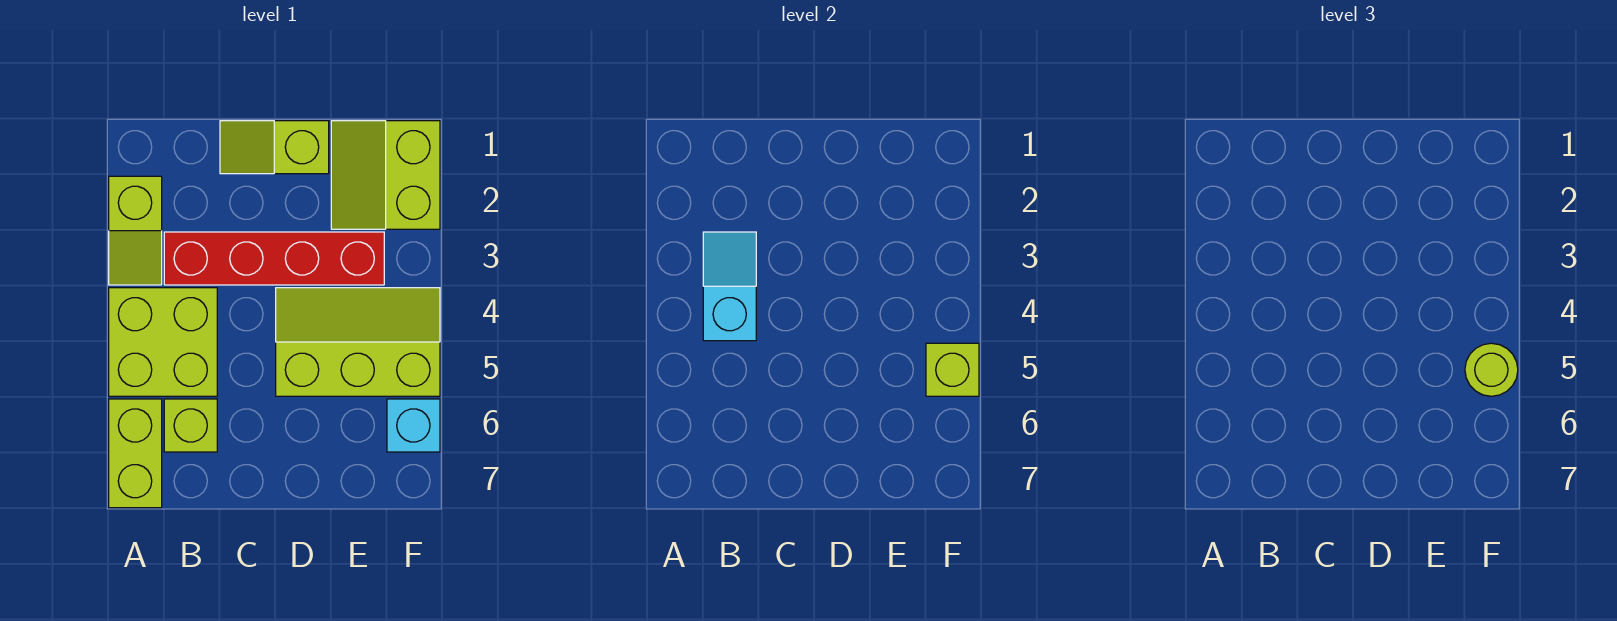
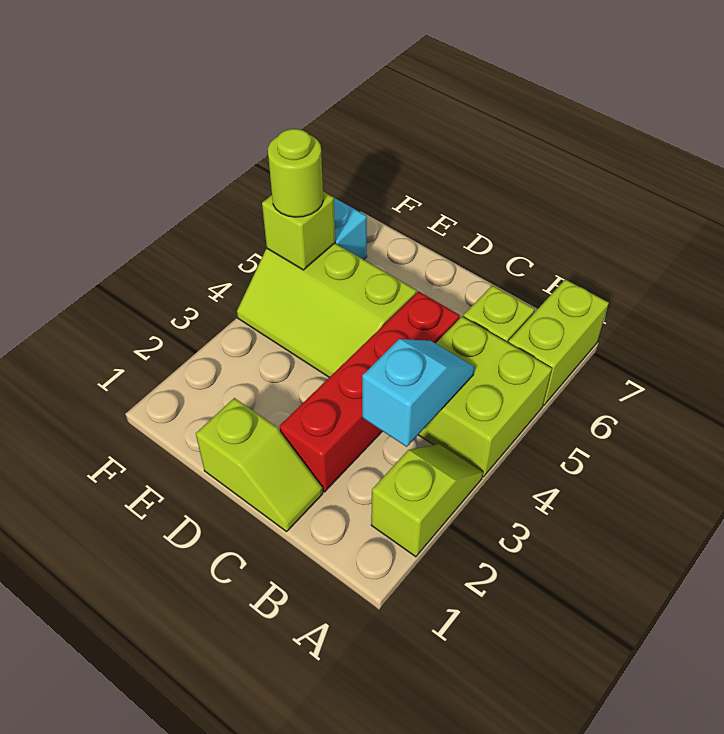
red brick B3:E3 level 1 -> red brick C2:C5 level 1
cyan slope B3:B4 level 2 top 4 -> cyan slope B3:B4 level 2 top 3
lime slope E1:F2 level 1 top F -> none

